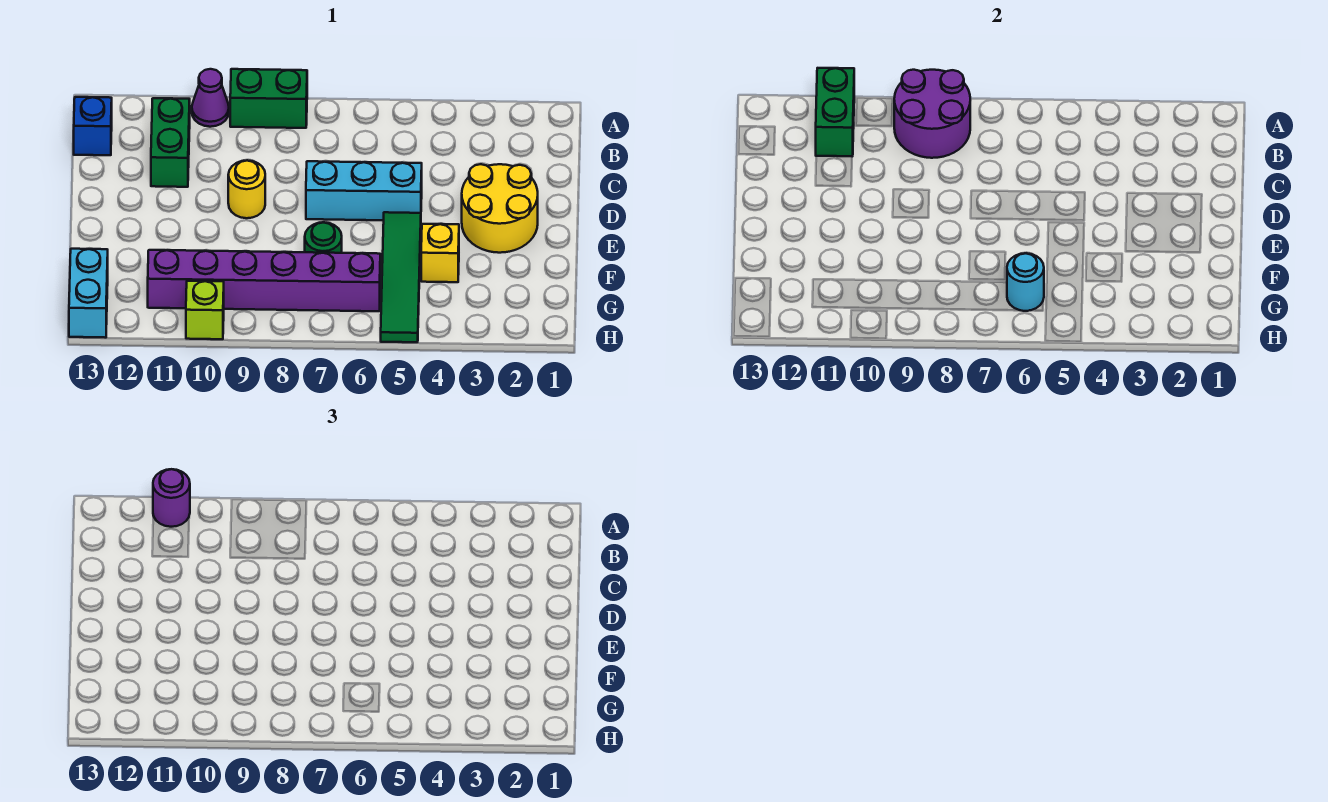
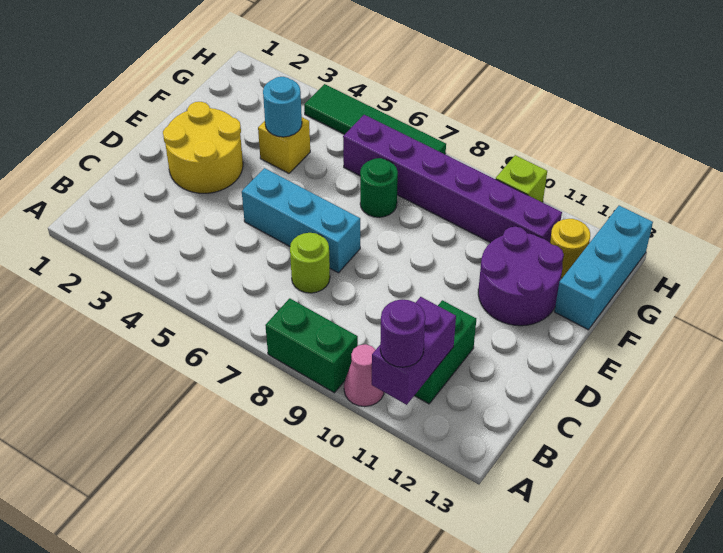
purple round brick A8:B9 level 2 -> purple round brick E11:F12 level 1
purple cone A10 level 1 -> pink cone A10 level 1
green brick A11:B11 level 2 -> purple brick A11:B11 level 2
blue brick B13 level 1 -> none
none -> lime round brick C7 level 1
yellow round brick D9 level 1 -> yellow round brick G12 level 1
green tile E5:H5 level 1 -> green tile H4:H7 level 1
cyan round brick G6 level 2 -> cyan round brick F4 level 2
cyan brick G13:H13 level 1 -> cyan brick F13:H13 level 1

